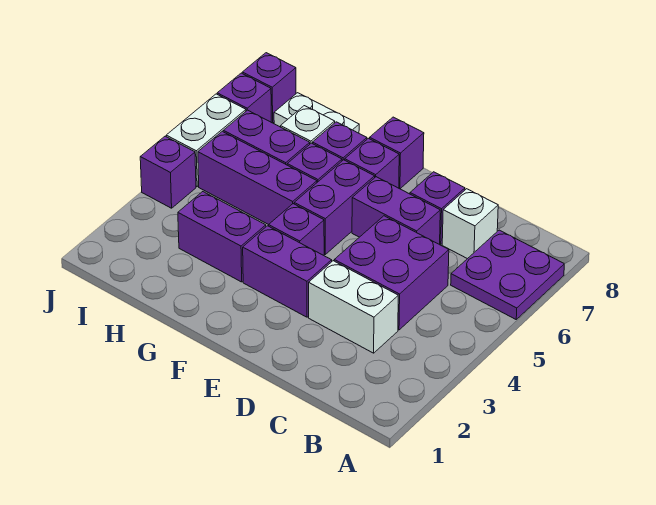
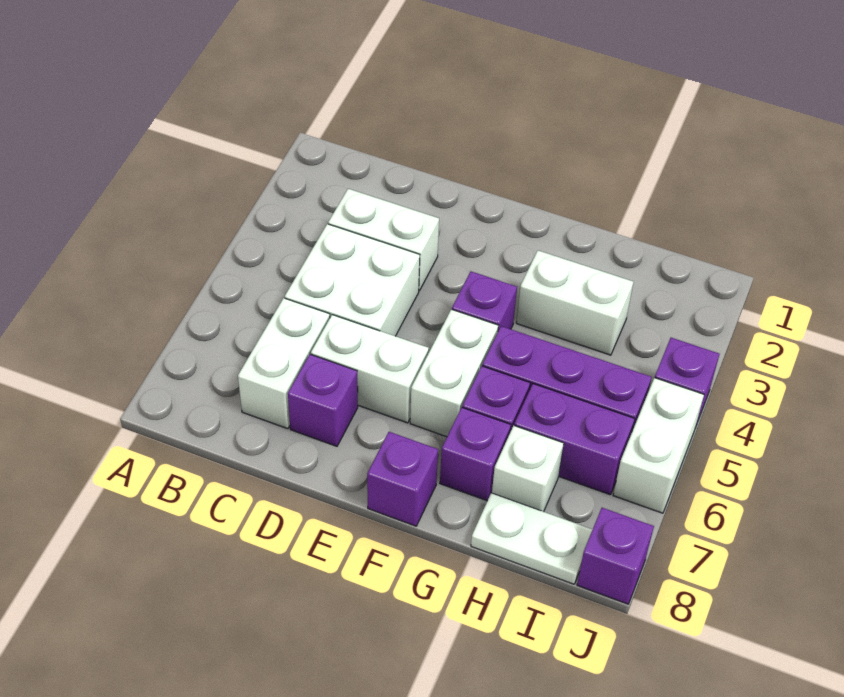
purple plate A6:B7 level 1 -> none
purple brick C4:D5 level 1 -> white brick C4:D5 level 1
white brick C7 level 1 -> white brick C6:C7 level 1
purple brick D6:E6 level 1 -> white brick D6:E6 level 1
purple brick E3:F3 level 1 -> none
purple brick F5:F6 level 1 -> white brick F5:F6 level 1
purple brick F7 level 1 -> none
purple brick G3:H3 level 1 -> white brick G3:H3 level 1
purple brick J7 level 1 -> none

